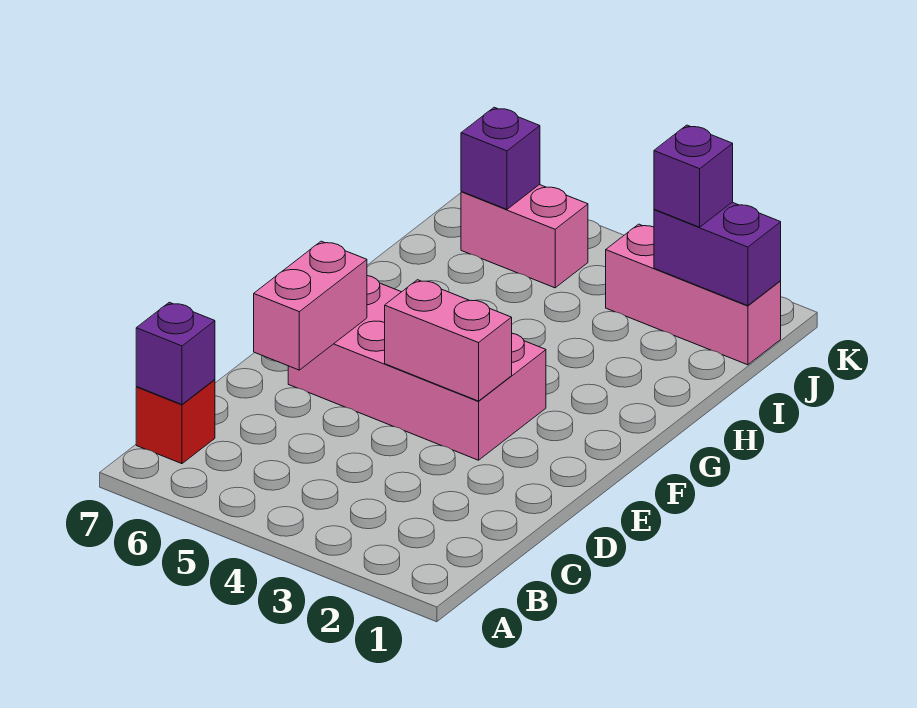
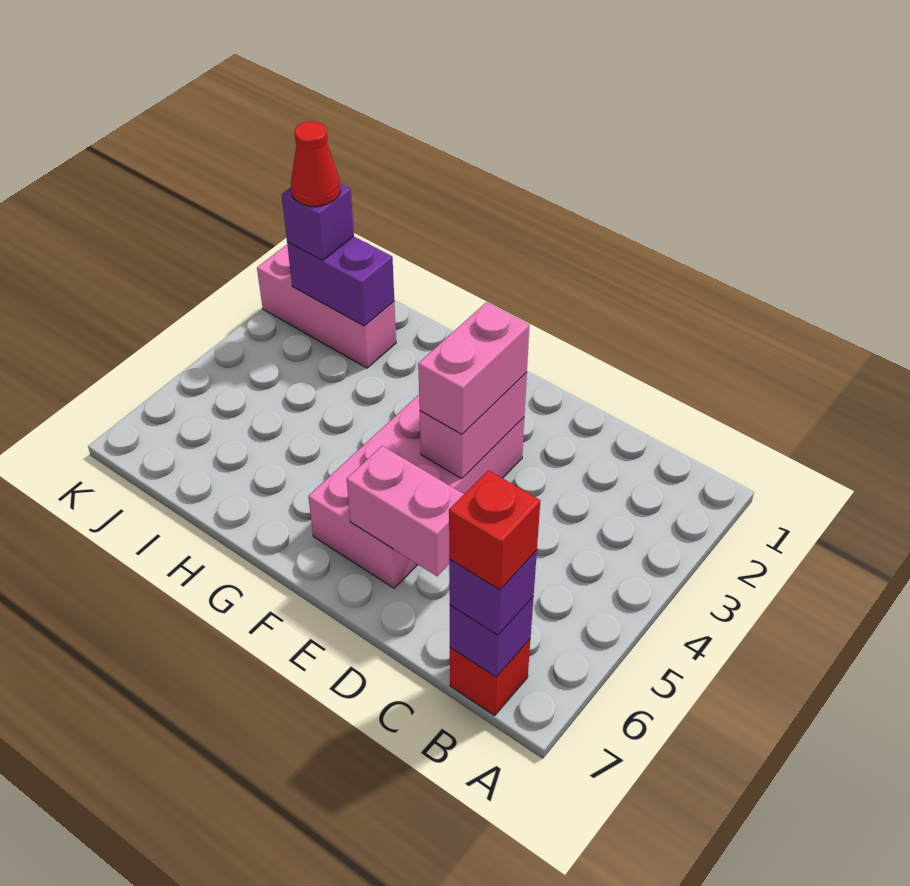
none -> red brick B7 level 4
pink brick J1:J3 level 1 -> pink brick I2:K2 level 1
purple brick J1:J2 level 2 -> purple brick I2:J2 level 2
none -> red cone J2 level 4
pink brick J5:J6 level 1 -> pink brick E3:E4 level 3
purple brick J6 level 2 -> purple brick B7 level 3

